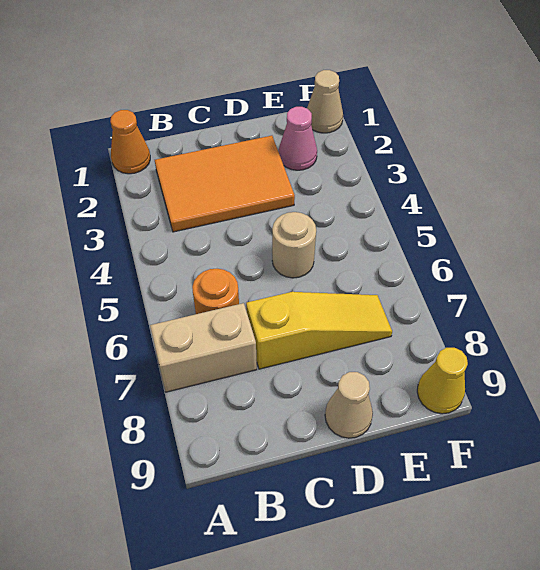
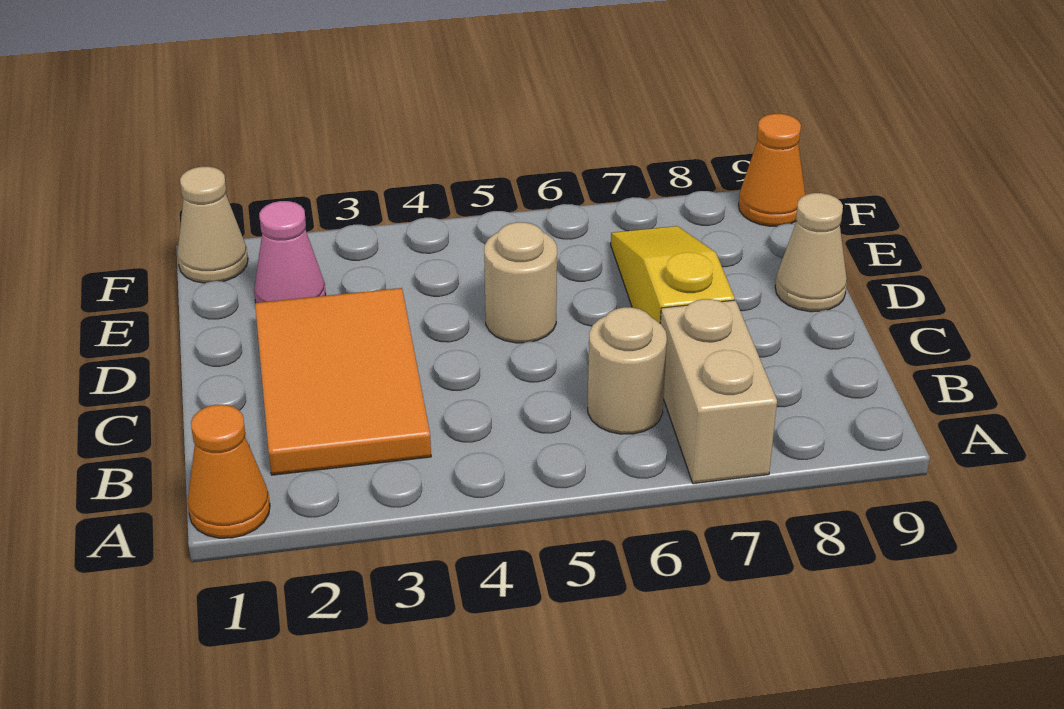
orange round brick B6 level 1 -> tan round brick B6 level 1
yellow cone F9 level 1 -> orange cone F9 level 1

